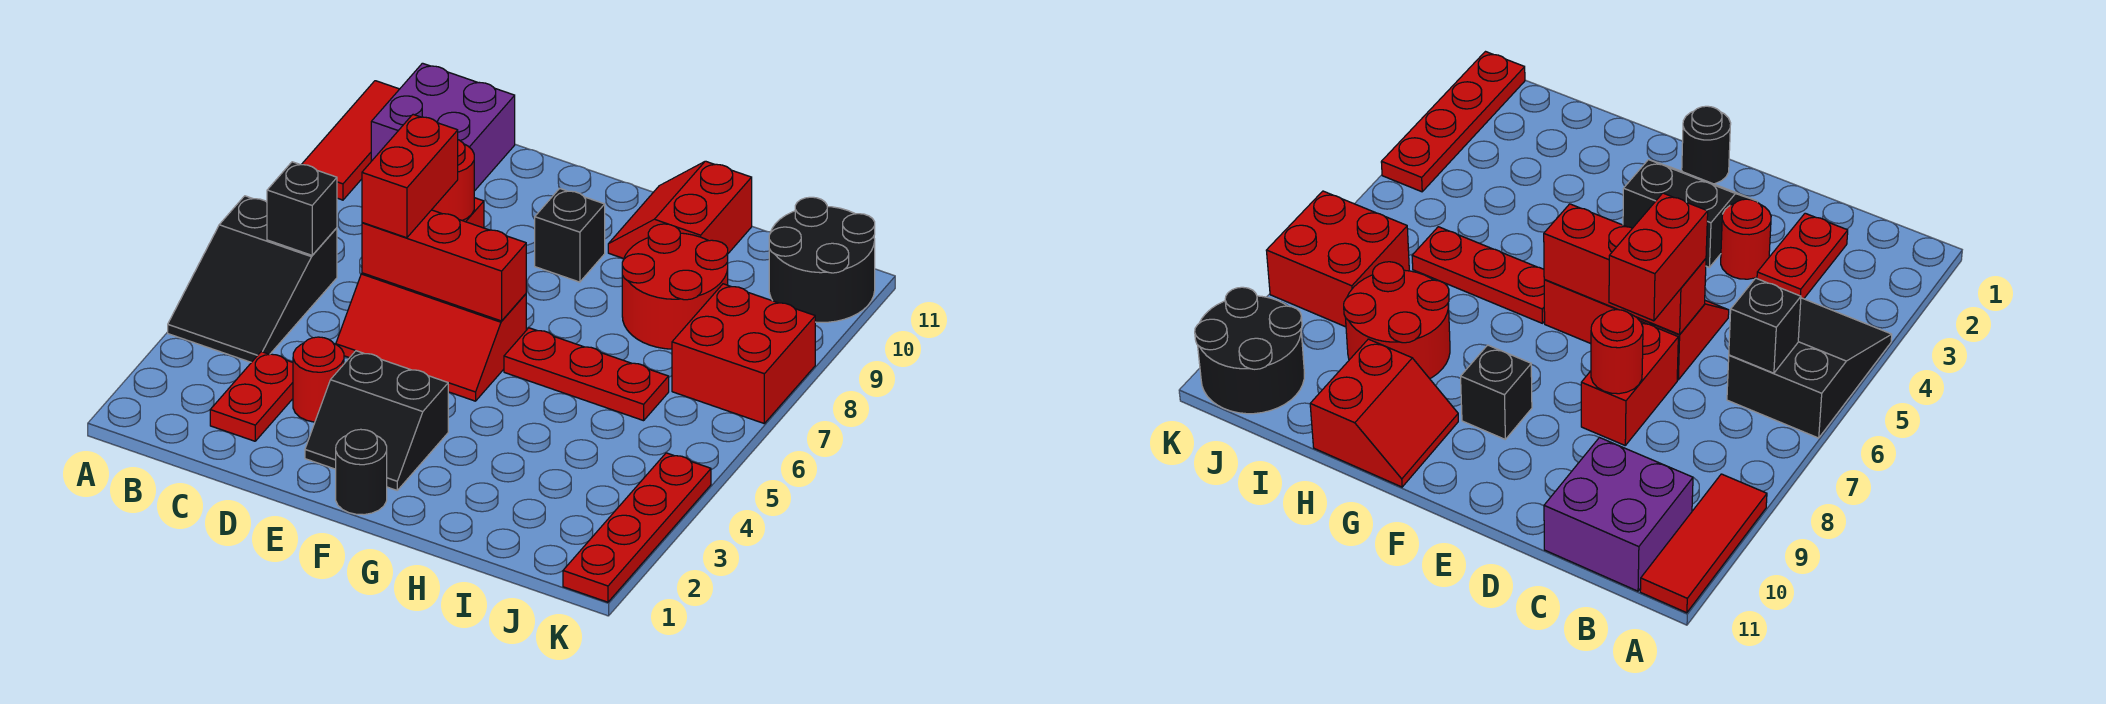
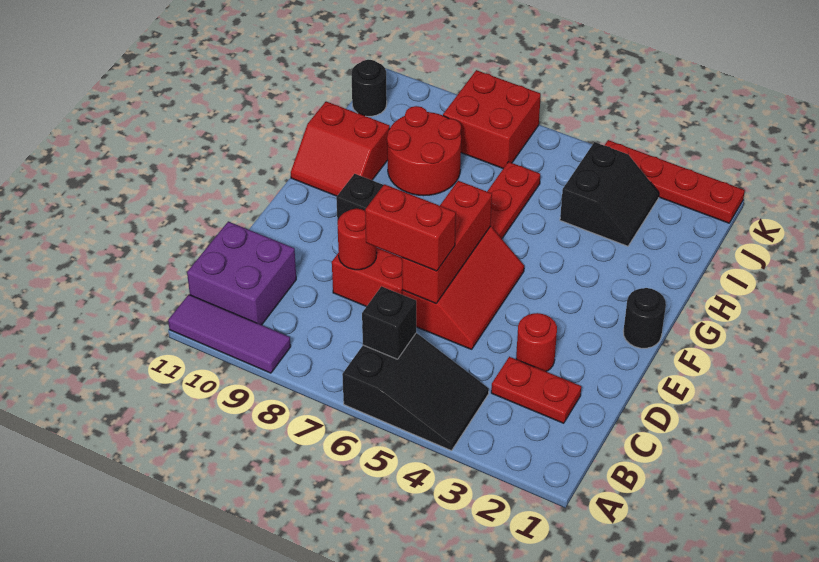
red tile A9:A11 level 1 -> purple tile A9:A11 level 1
black slope E2:F3 level 1 top 3 -> black slope I3:J4 level 1 top 4
black round brick J10:K11 level 1 -> black round brick J11 level 1

